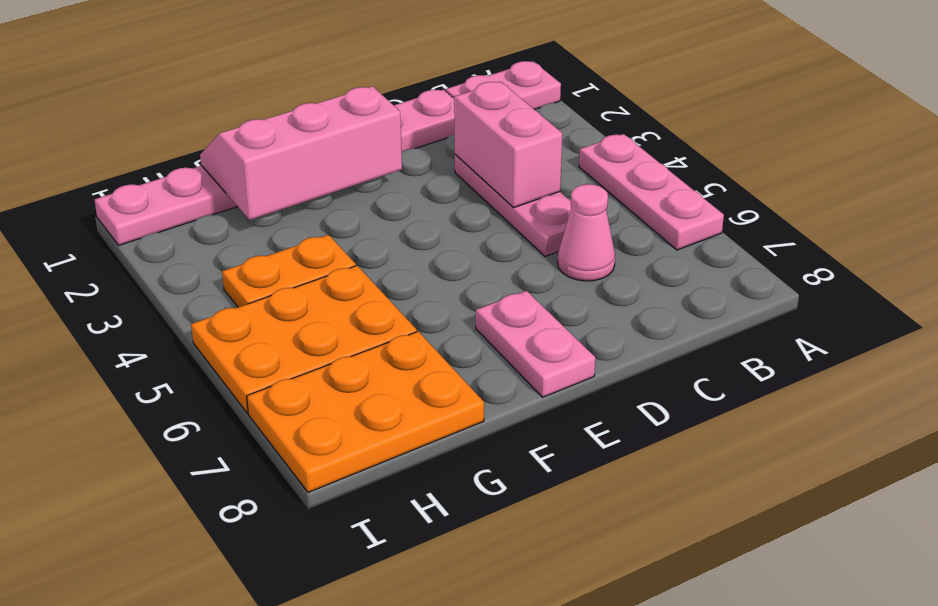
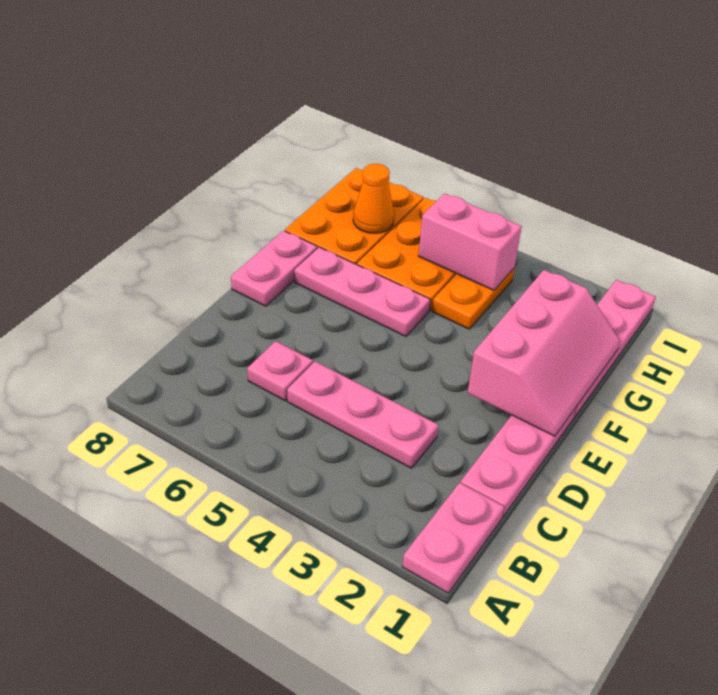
pink plate A4:A6 level 1 -> pink plate F5:F7 level 1
pink brick C3:C4 level 2 -> pink brick H4:H5 level 2
pink cone C6 level 1 -> pink plate C6 level 1
pink plate E7:E8 level 1 -> pink plate E8:F8 level 1
none -> orange cone H7 level 2

